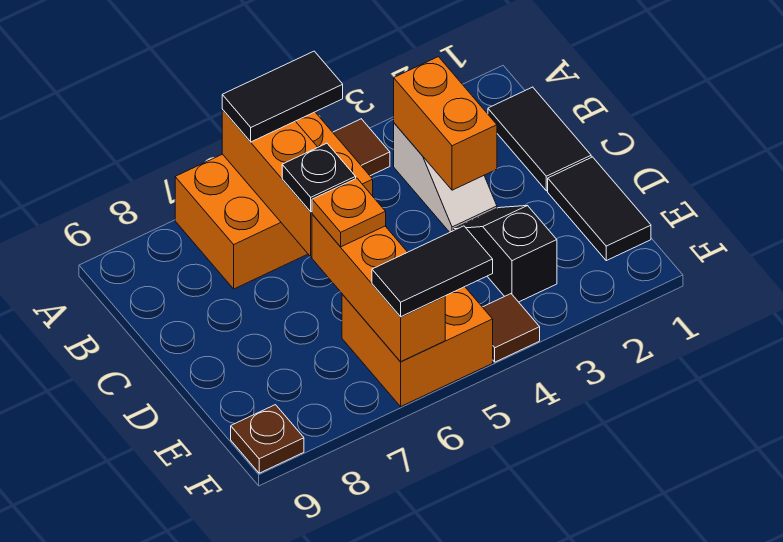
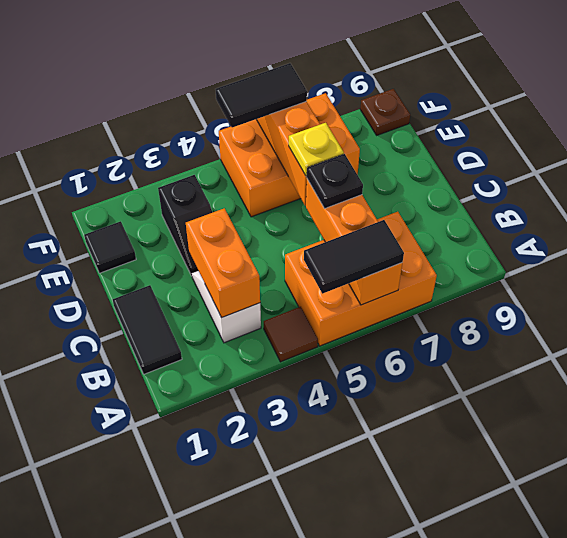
black tile D1:E1 level 1 -> black tile E1 level 1
orange plate D6 level 3 -> yellow plate D6 level 3
orange brick E5:F6 level 1 -> orange brick E5:F7 level 1
brown tile F4 level 1 -> none

